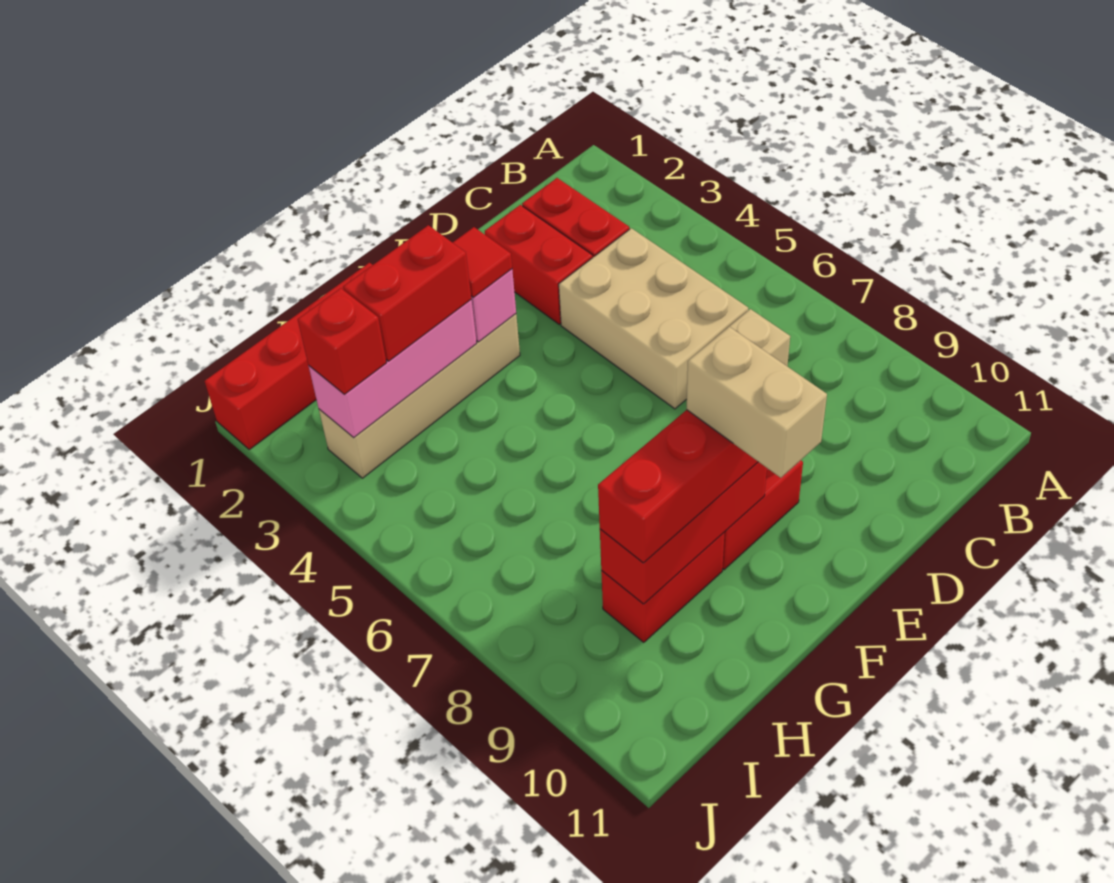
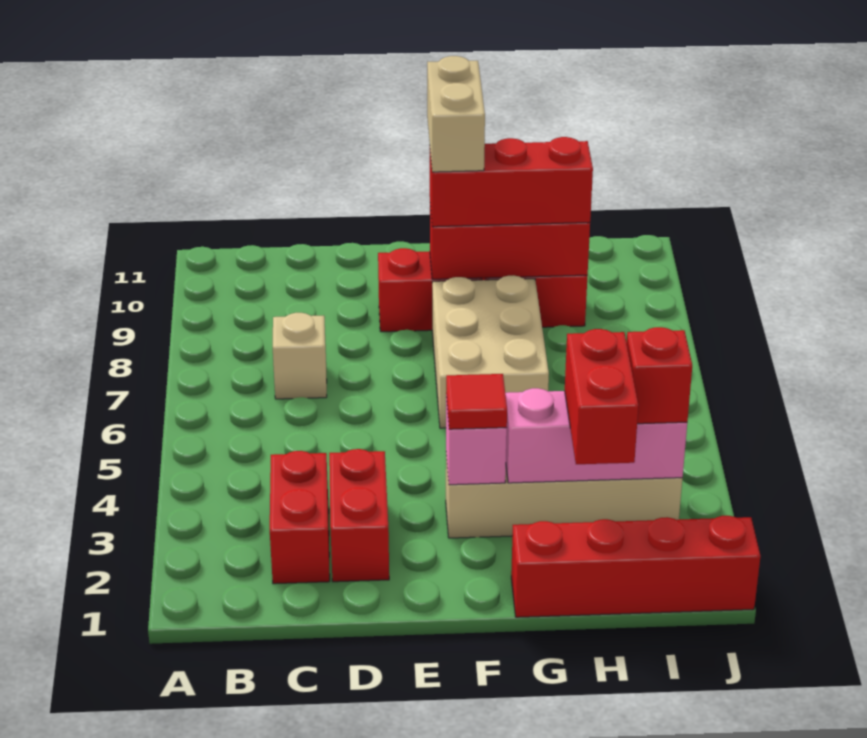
tan brick C4:D6 level 1 -> tan brick F6:G8 level 1
red brick G3:H3 level 3 -> red brick H2:H3 level 3

